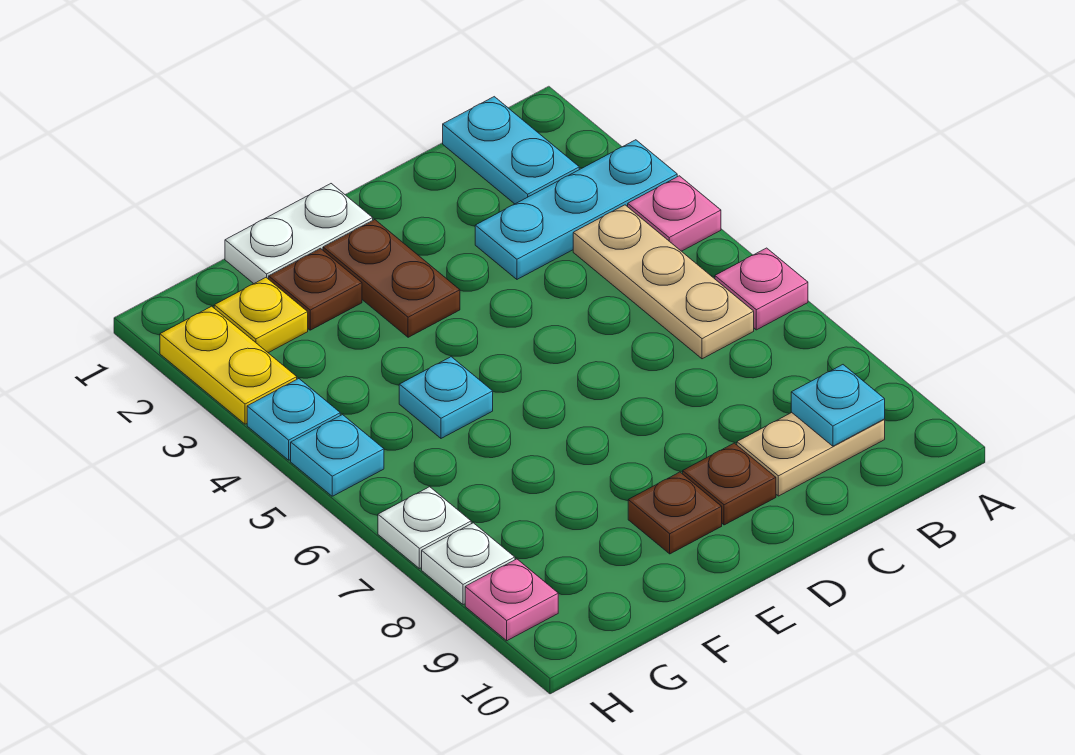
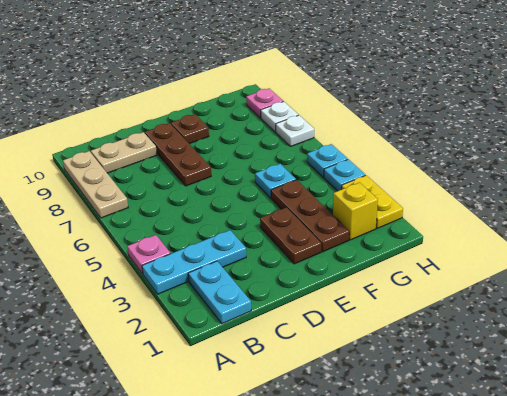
pink plate A6 level 1 -> none
tan plate B4:B6 level 1 -> tan plate A7:A9 level 1
cyan plate B9 level 2 -> none
brown plate D9 level 1 -> brown plate D7:D9 level 1
white plate E1:F1 level 1 -> none
brown plate F2 level 1 -> brown plate F2:F4 level 1
yellow plate G2 level 1 -> yellow brick G2 level 1

